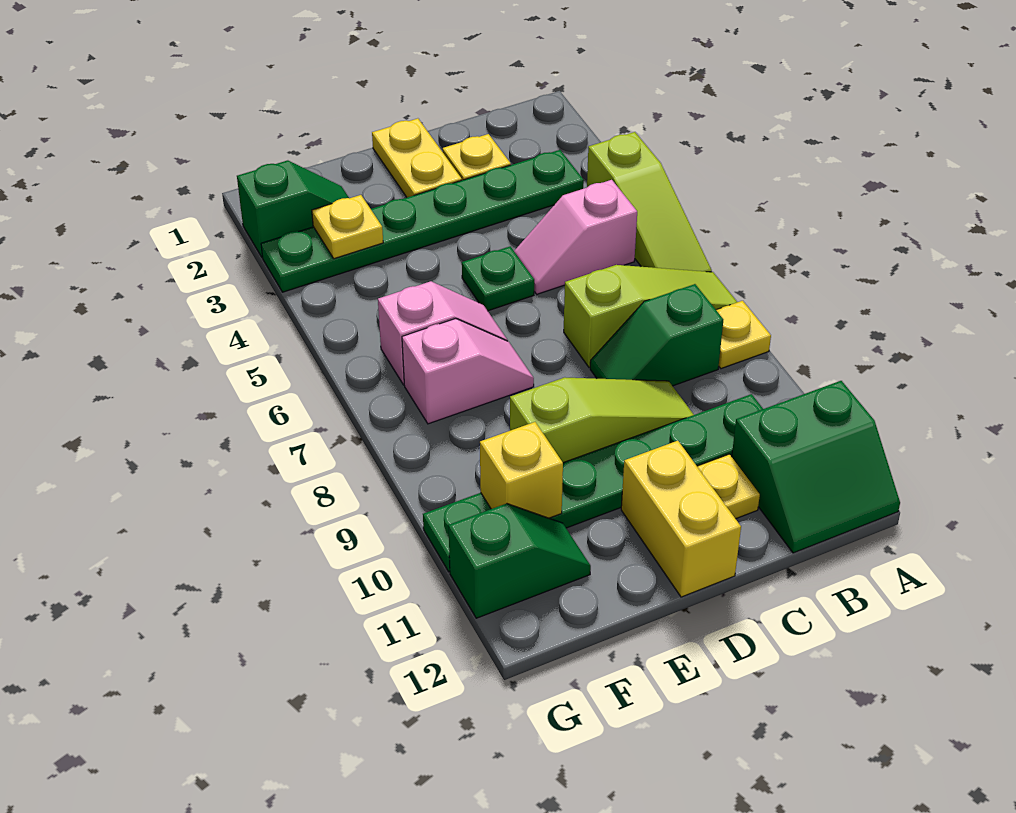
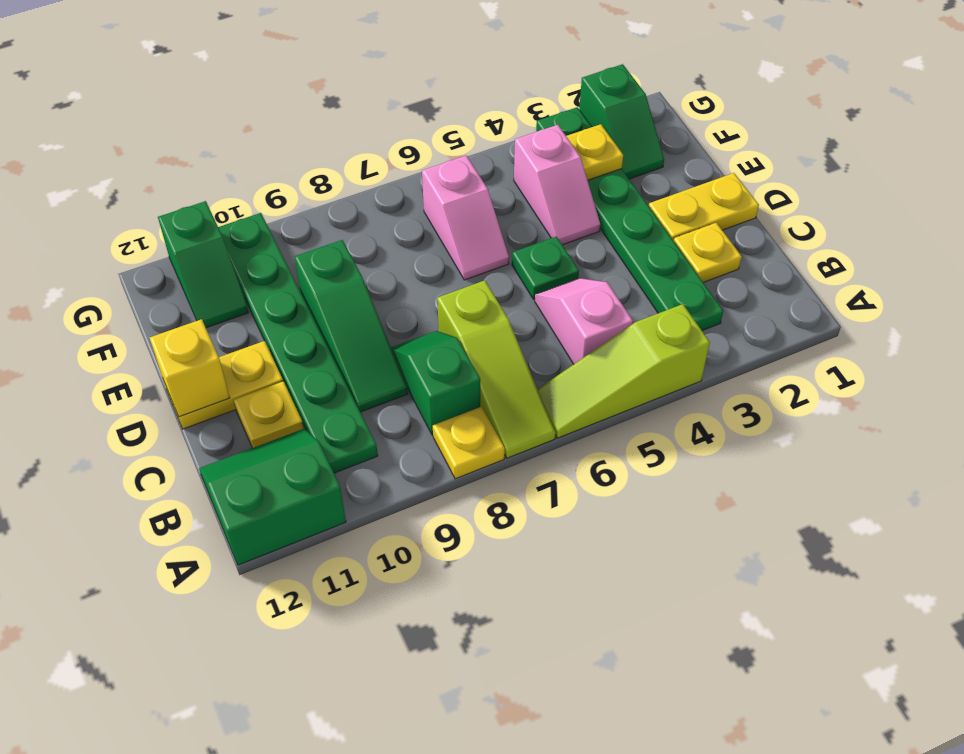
green slope A11:B12 level 1 top 11 -> green slope A11:B12 level 1 top A
lime slope C9:E9 level 1 top E -> green slope C9:E9 level 1 top E
yellow brick D11:D12 level 1 -> yellow plate D11:D12 level 1
pink slope E7:F7 level 1 top F -> pink slope E4:F4 level 1 top F
yellow brick F10 level 2 -> yellow brick D12 level 2

